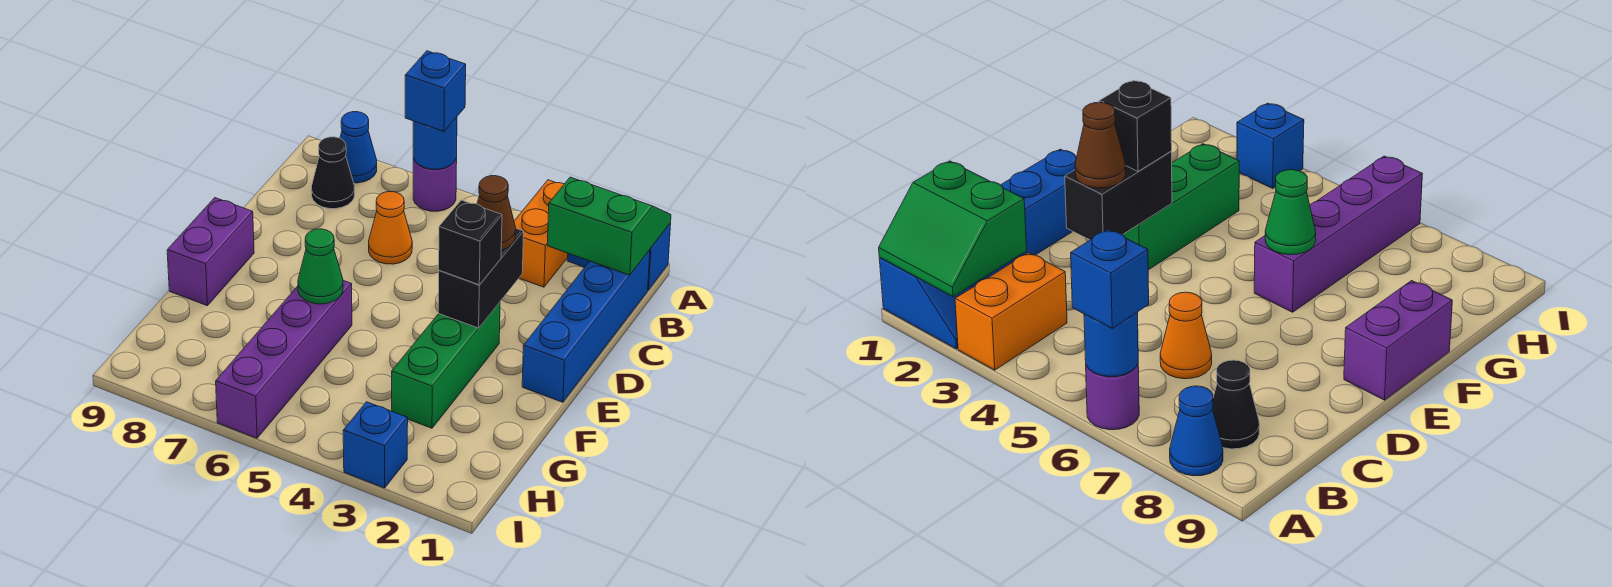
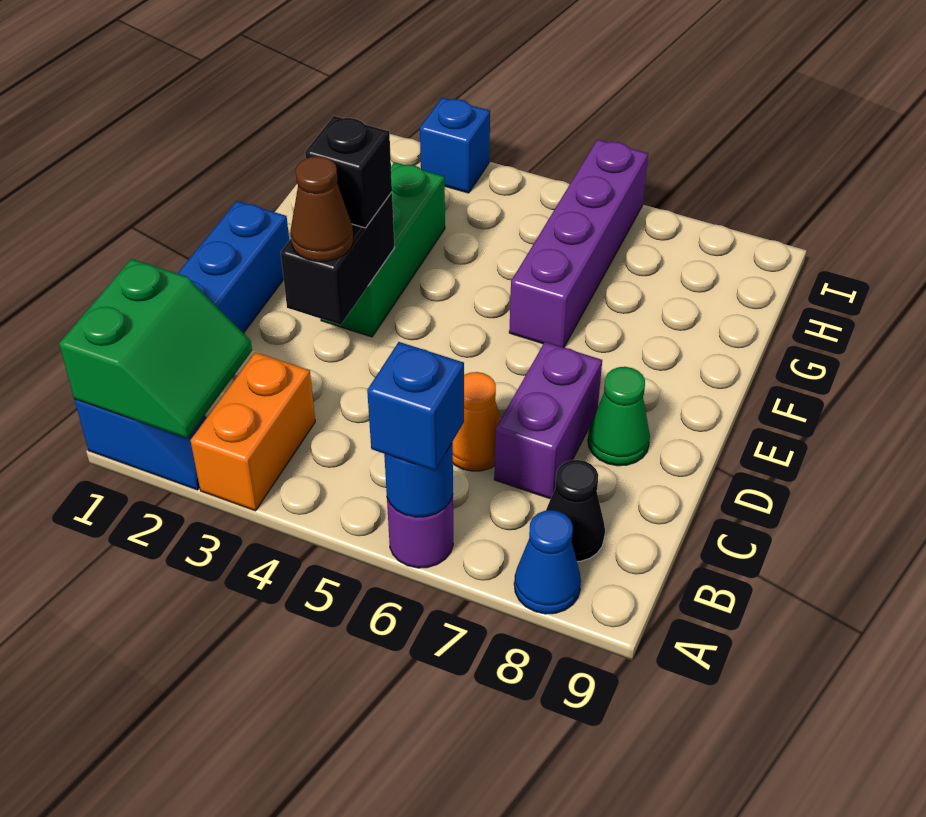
green slope A1:B2 level 2 top B -> green slope A1:B2 level 2 top 1
purple brick E9:F9 level 1 -> purple brick C7:D7 level 1
green cone F6 level 2 -> green cone D8 level 1

